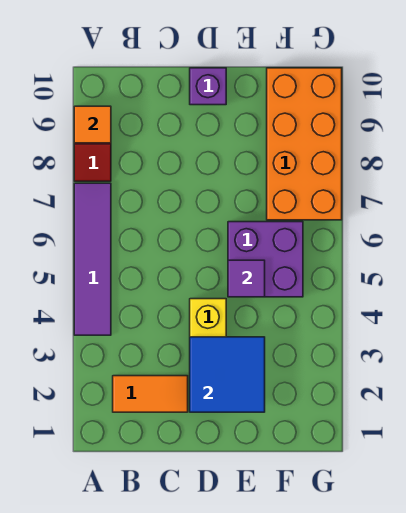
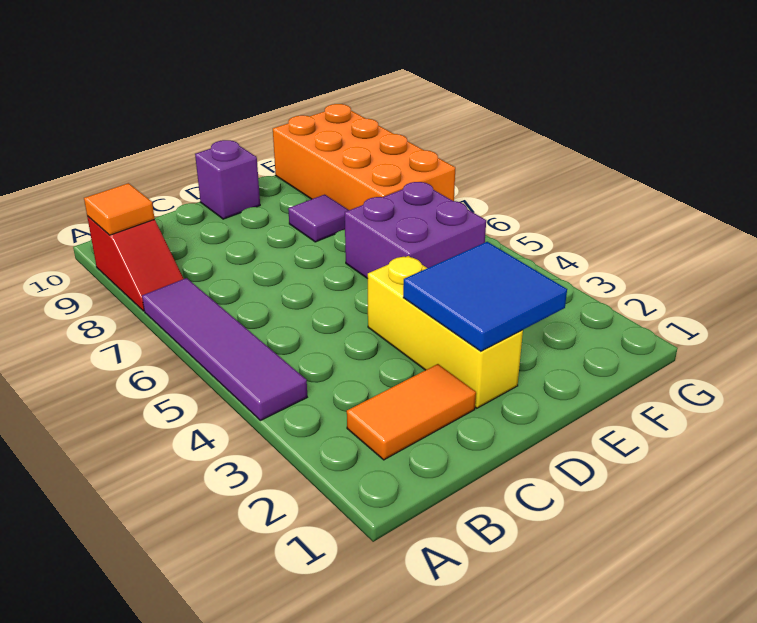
purple tile E5 level 2 -> purple tile E8 level 1

